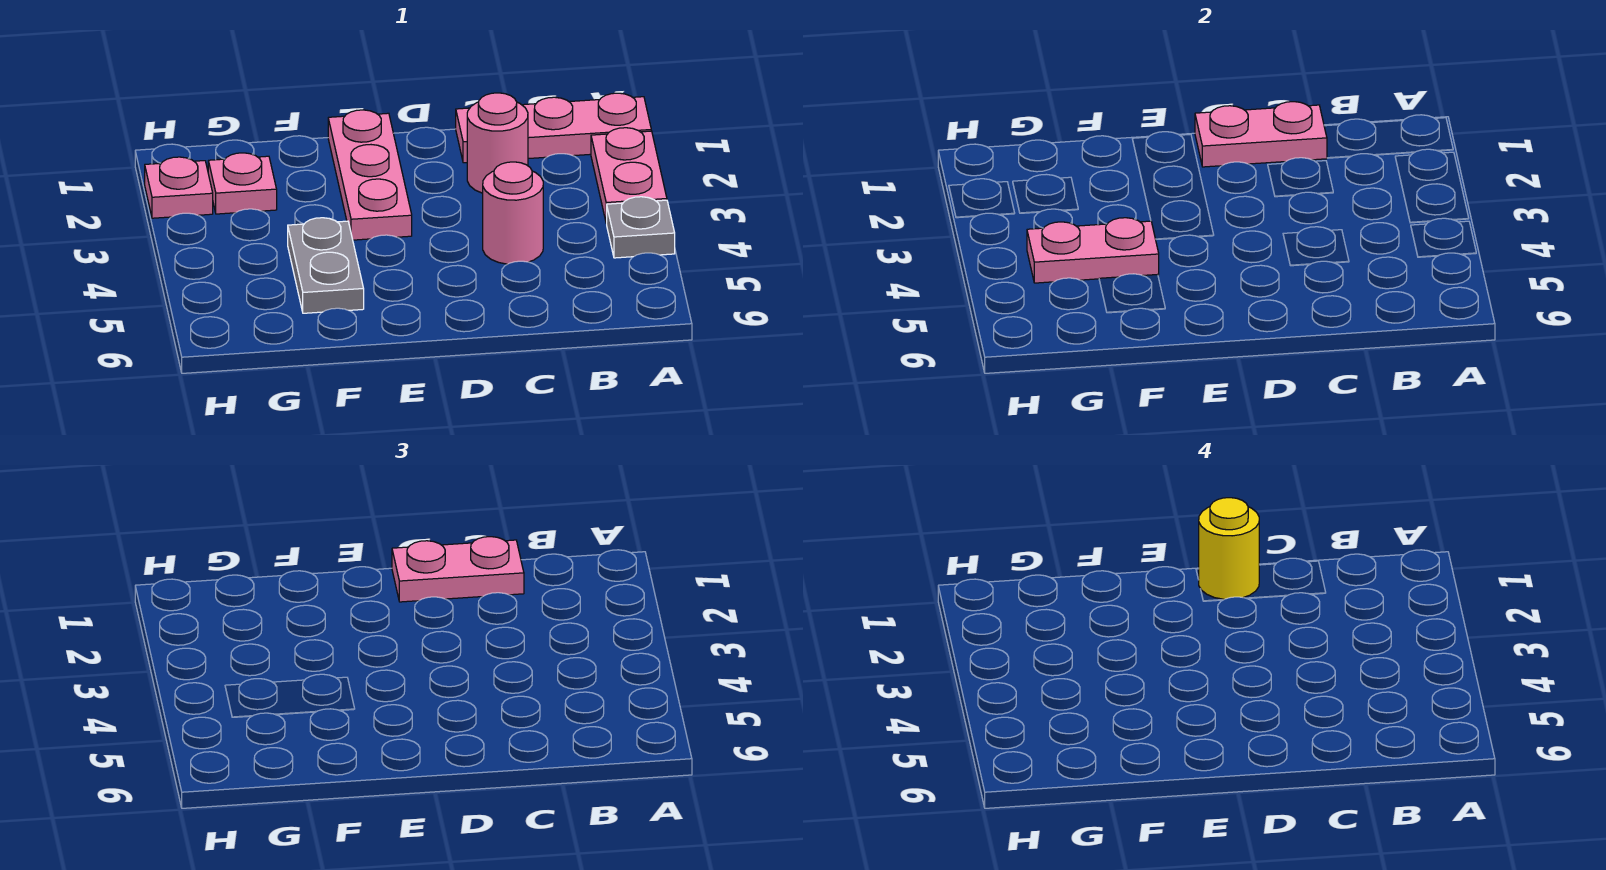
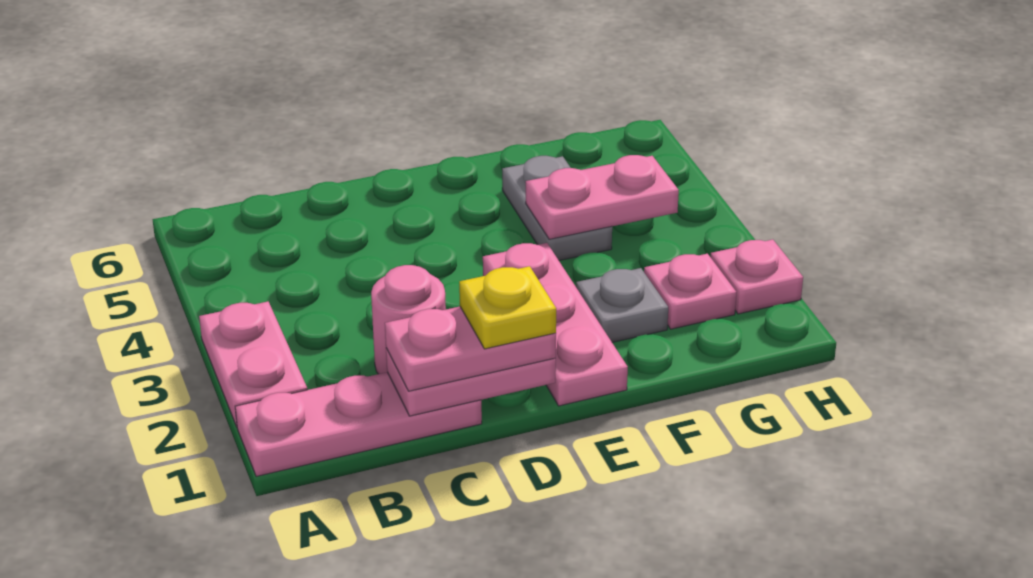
grey plate A4 level 1 -> grey plate F2 level 1
pink round brick C4 level 1 -> none
yellow round brick D1 level 4 -> yellow plate D1 level 4

